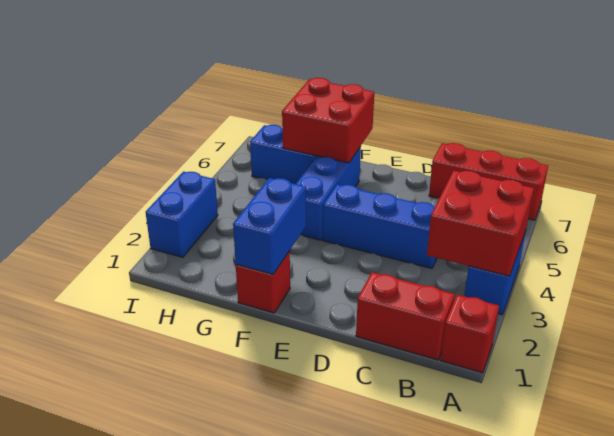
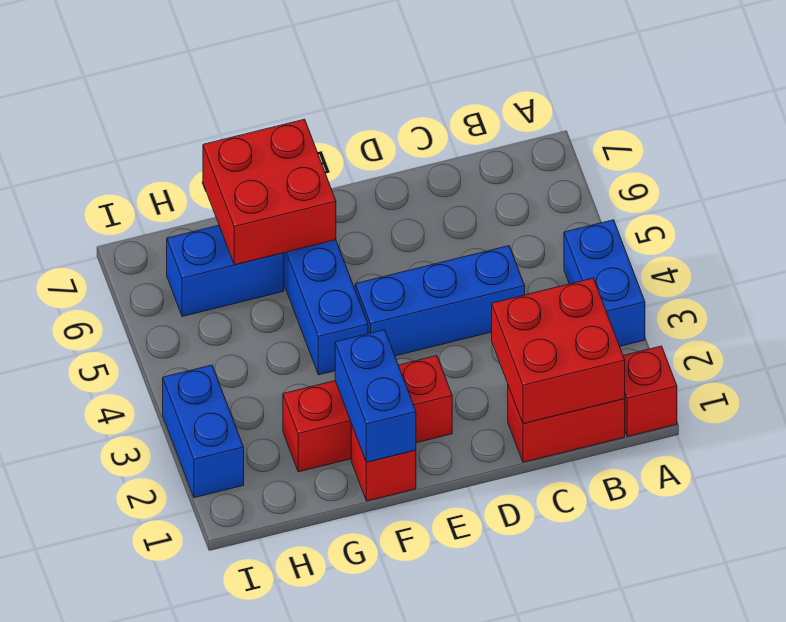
red brick A3:B4 level 2 -> red brick B1:C2 level 2
red brick A7:C7 level 1 -> red brick E2:G2 level 1

